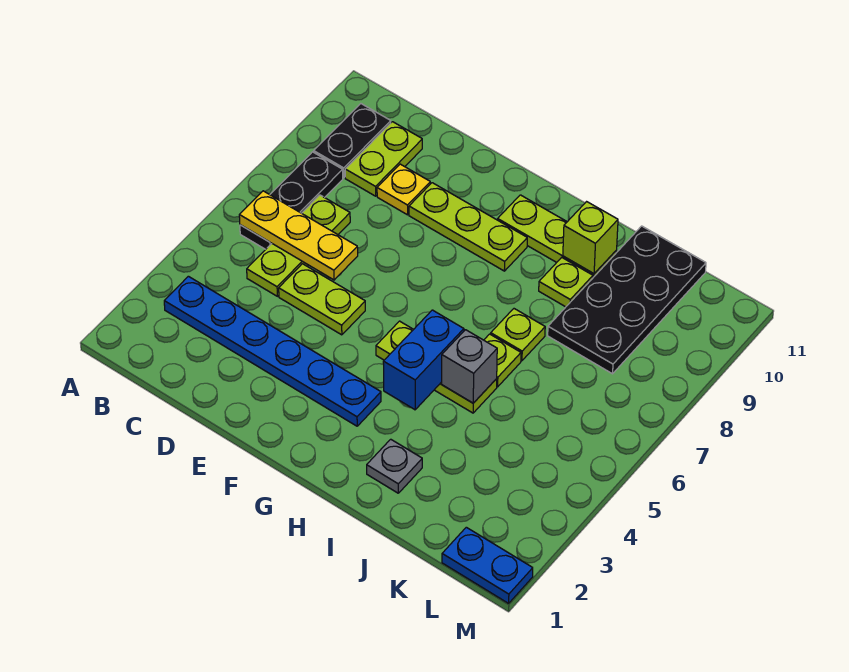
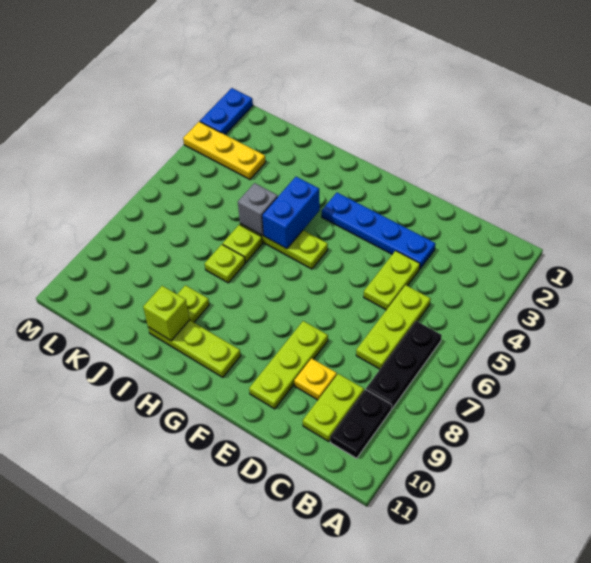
blue plate B3:G3 level 1 -> blue plate D3:G3 level 1
yellow plate B6:D6 level 2 -> yellow plate K3:M3 level 1
lime plate D5:E5 level 1 -> lime plate D4:D5 level 1
lime plate E9:G9 level 1 -> lime plate E8:E10 level 1
grey plate I2 level 1 -> none
black plate J8:K11 level 1 -> none
blue plate L1:M1 level 1 -> blue plate M1:M2 level 1

